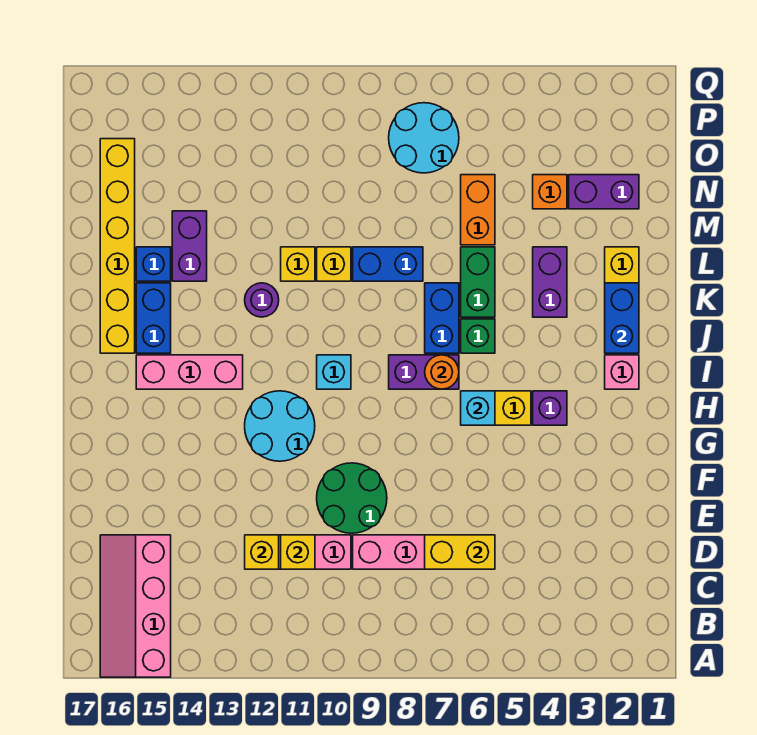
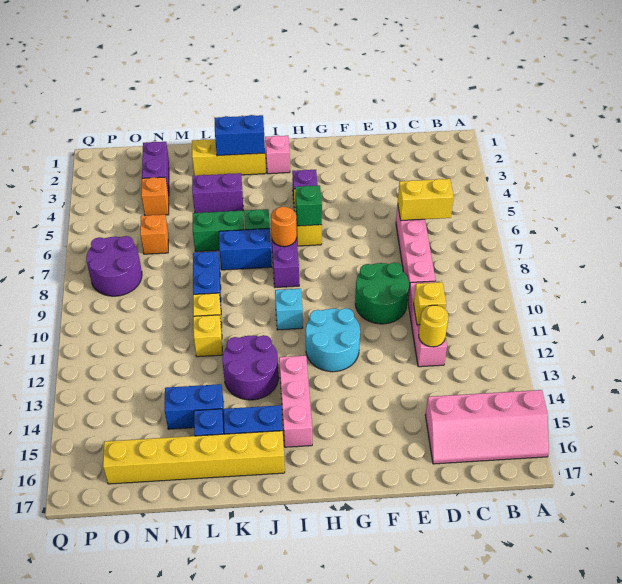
yellow brick D6:D7 level 2 -> yellow brick C6:D6 level 2
yellow brick D12 level 2 -> yellow round brick D12 level 2
cyan brick H6 level 2 -> green brick H6 level 2
purple round brick K12 level 1 -> purple round brick J12:K13 level 1
purple brick L14:M14 level 1 -> blue brick L14:M14 level 1
orange brick M6:N6 level 1 -> orange brick N6 level 1
cyan round brick O7:P8 level 1 -> purple round brick O7:P8 level 1

